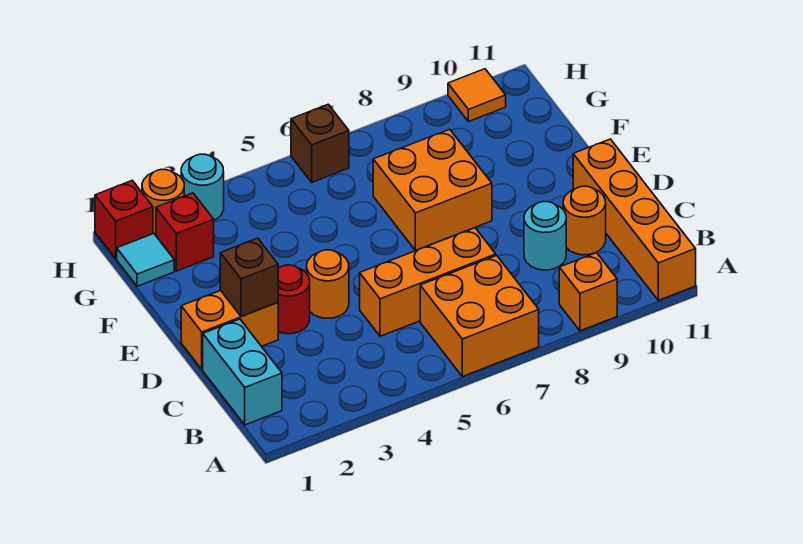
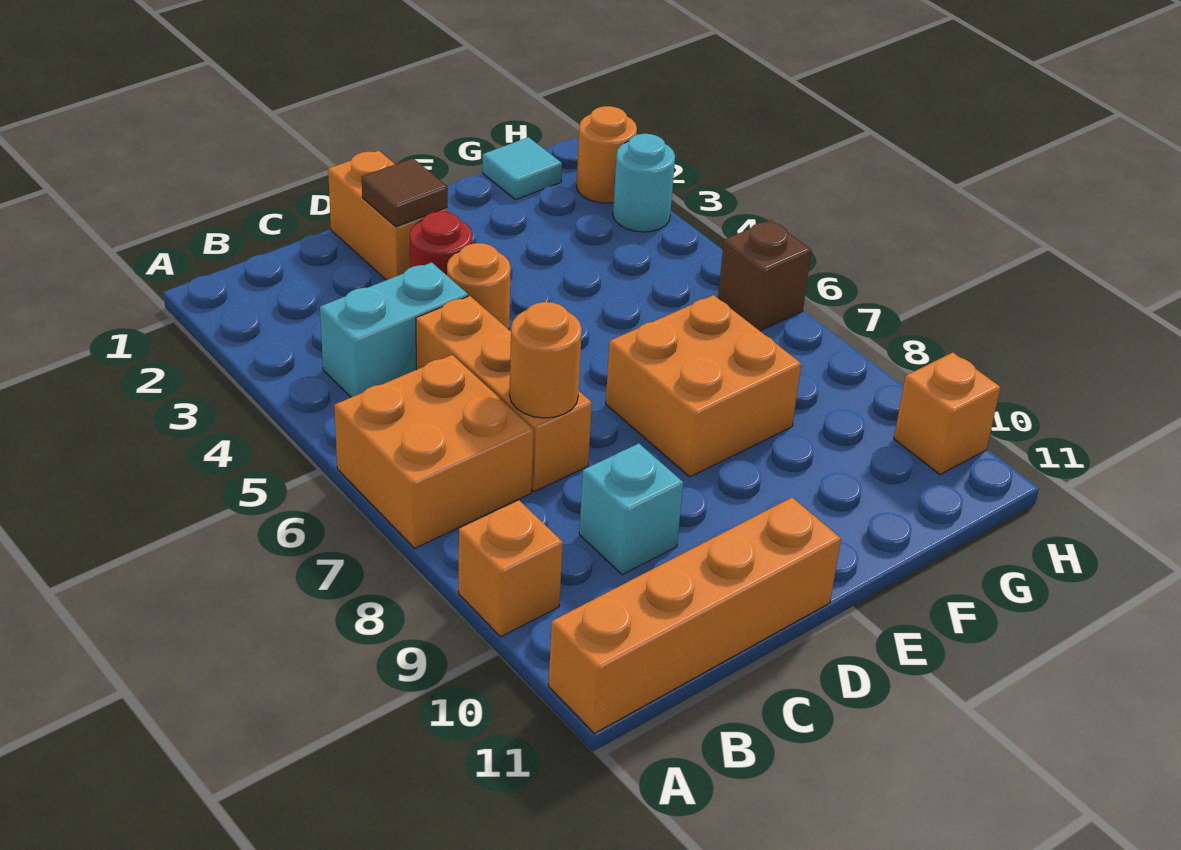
cyan brick B1:C1 level 1 -> cyan brick B4:C4 level 1
cyan round brick C9 level 1 -> cyan brick C9 level 1
orange round brick C10 level 1 -> orange round brick C7 level 2
brown brick D2 level 2 -> brown tile D2 level 2
red brick G2 level 1 -> none
red brick H1 level 1 -> none
orange tile H10 level 1 -> orange brick H10 level 1

